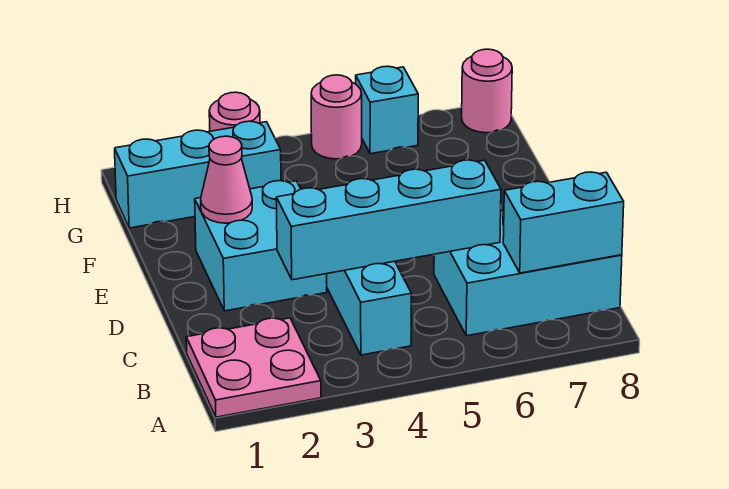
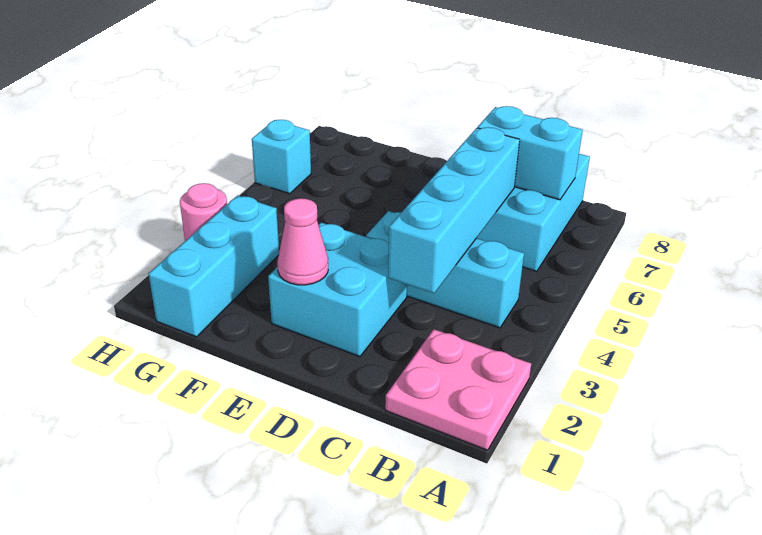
cyan brick B7:B8 level 2 -> cyan brick B7:C7 level 2
pink round brick H5 level 1 -> none
pink round brick H8 level 1 -> none

